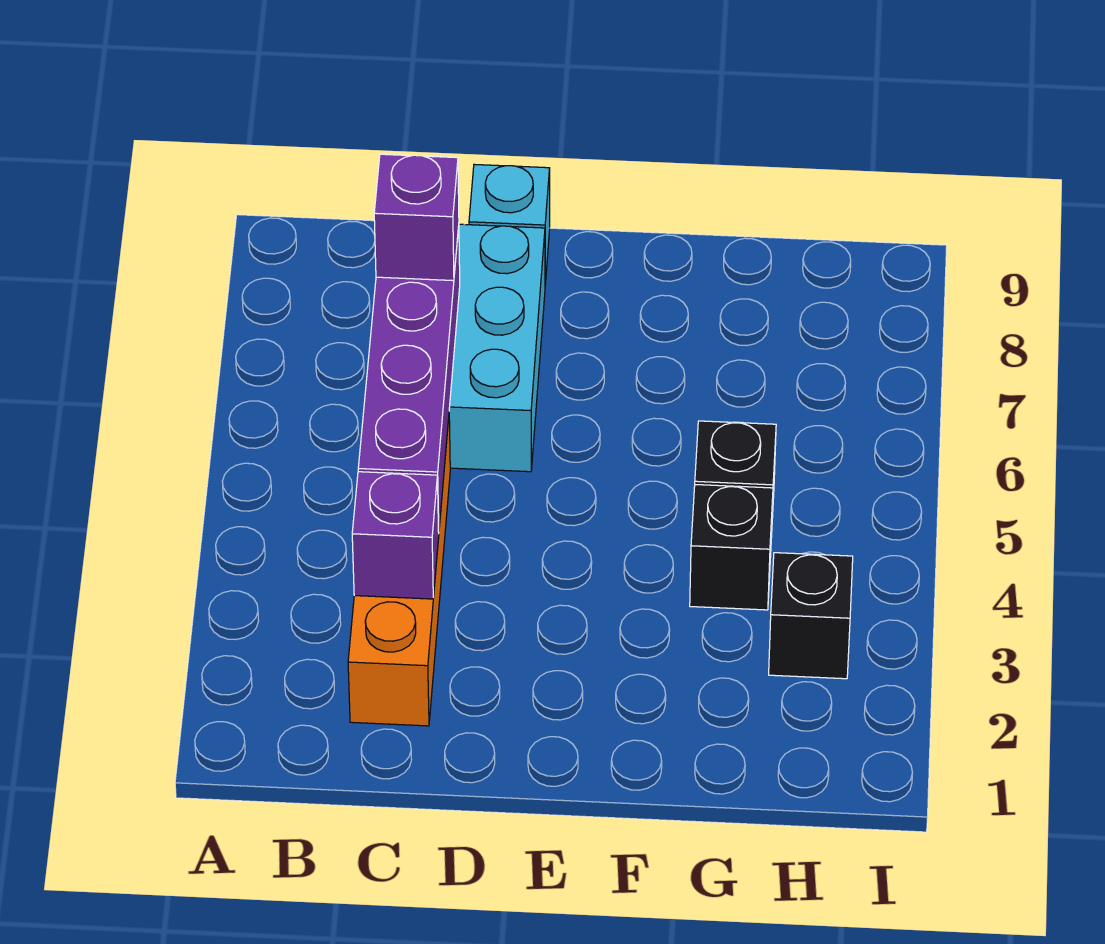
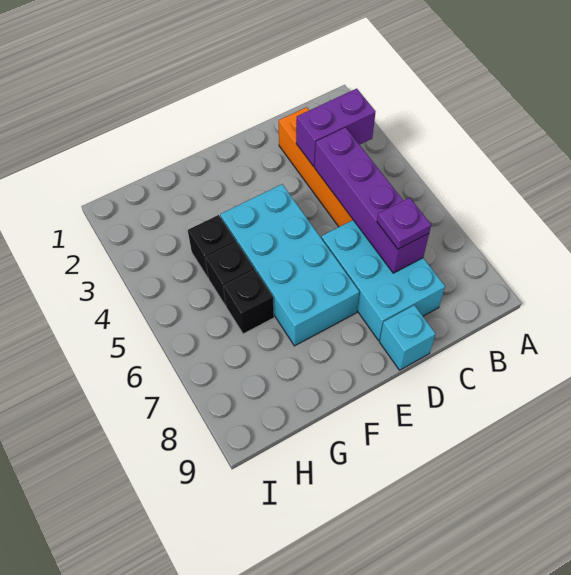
purple brick C3 level 2 -> purple brick B3:C3 level 2
purple brick C7 level 3 -> purple plate C7 level 3
none -> cyan brick E4:F7 level 1
black brick H3 level 1 -> black brick G6 level 1

